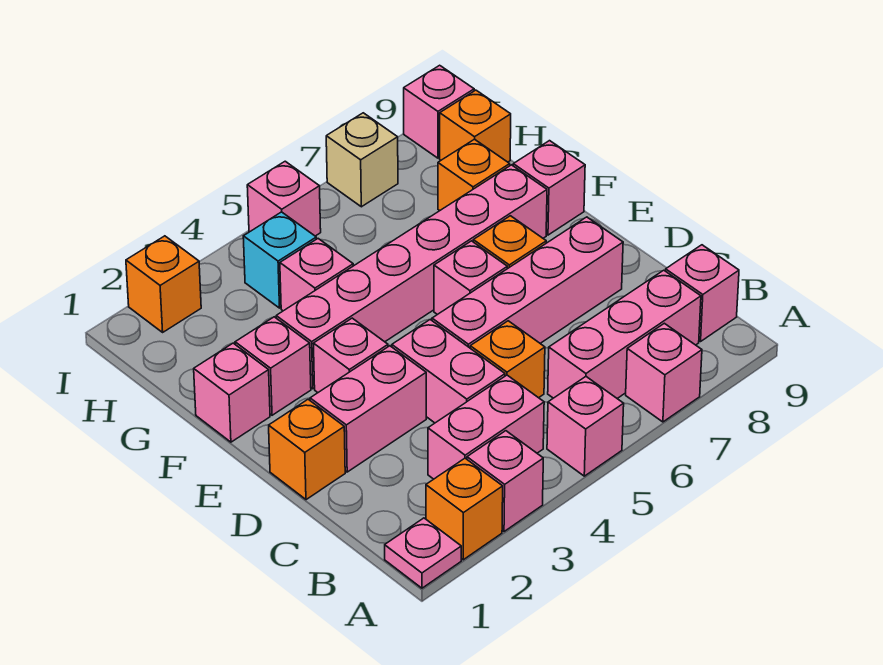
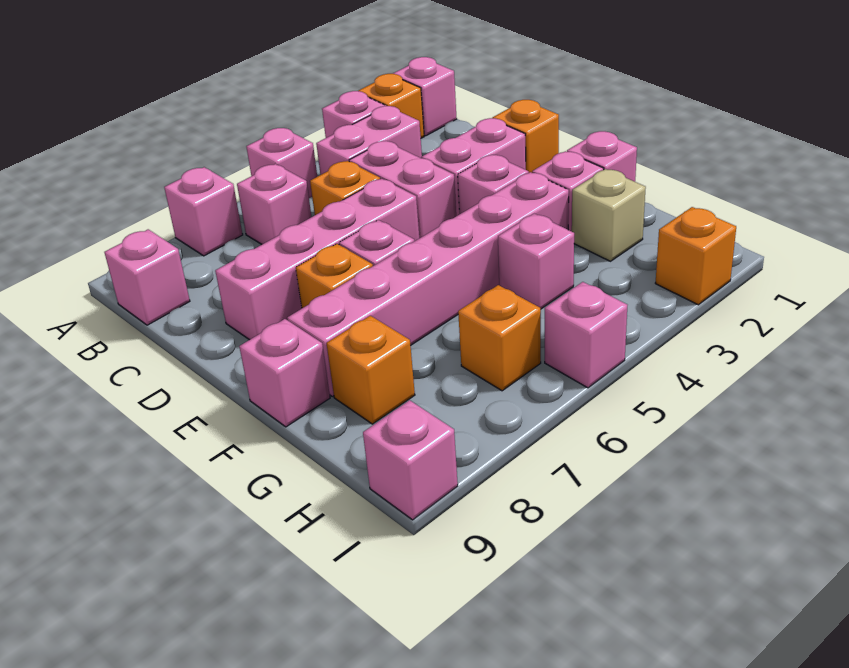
pink plate A1 level 1 -> pink brick A1 level 1
pink brick B6:B8 level 1 -> pink brick B6 level 1
cyan brick H4 level 1 -> none
orange brick H9 level 1 -> orange brick H6 level 1
tan brick I7 level 1 -> tan brick G2 level 1

